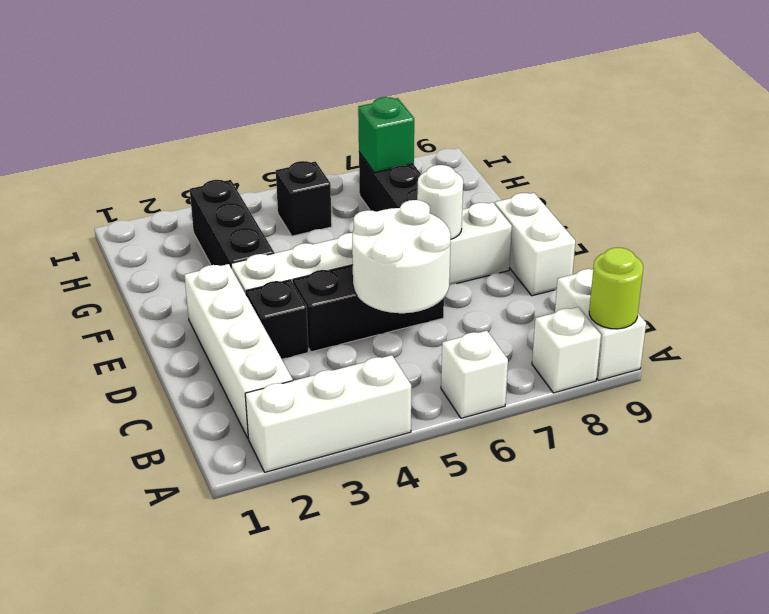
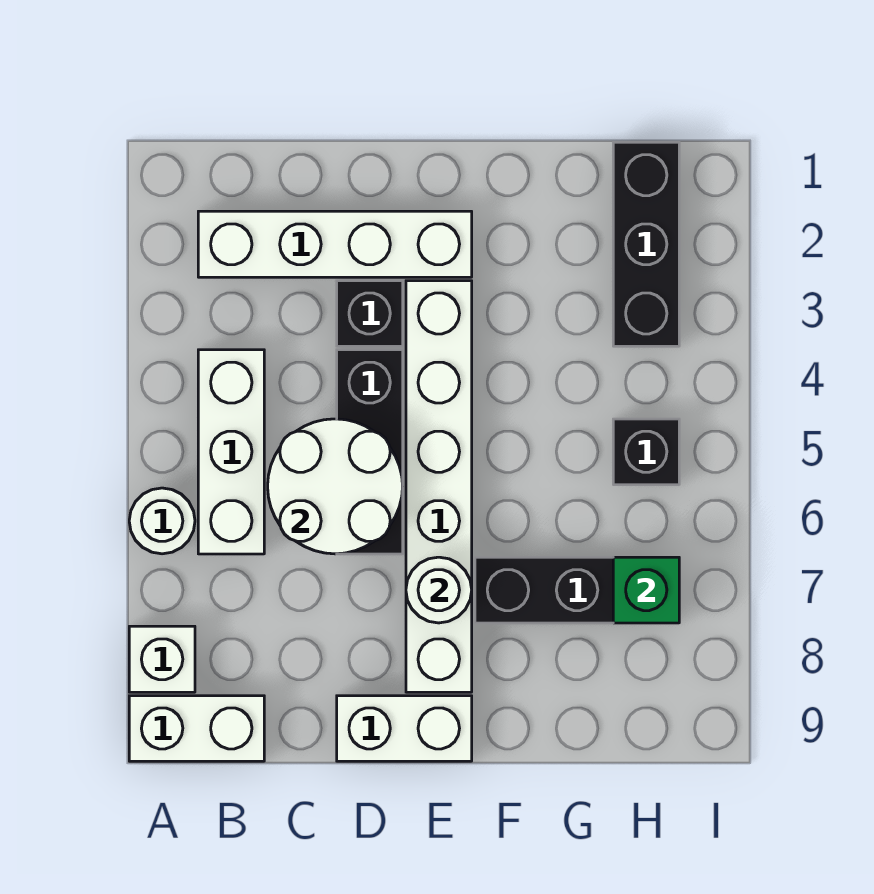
white brick A2:A4 level 1 -> white brick B4:B6 level 1
white brick A6 level 1 -> white round brick A6 level 1
lime round brick A9 level 2 -> none
black brick F3:H3 level 1 -> black brick H1:H3 level 1

